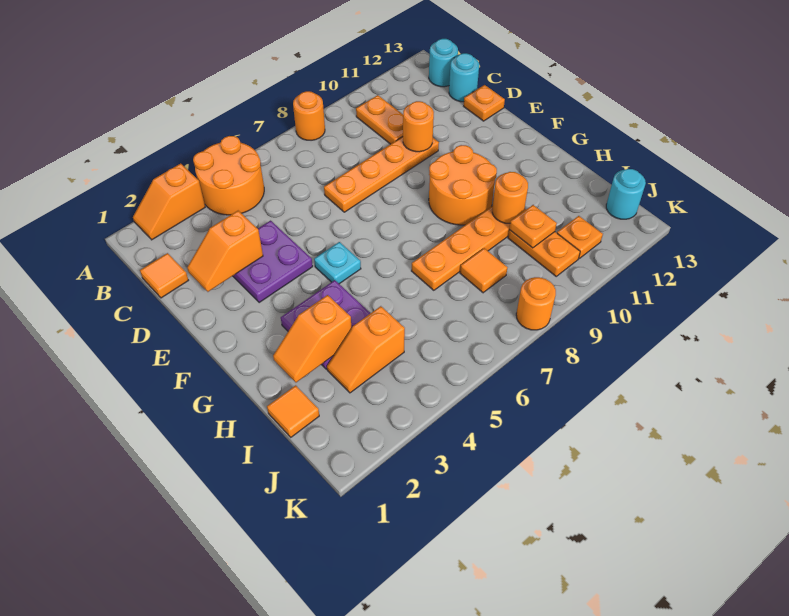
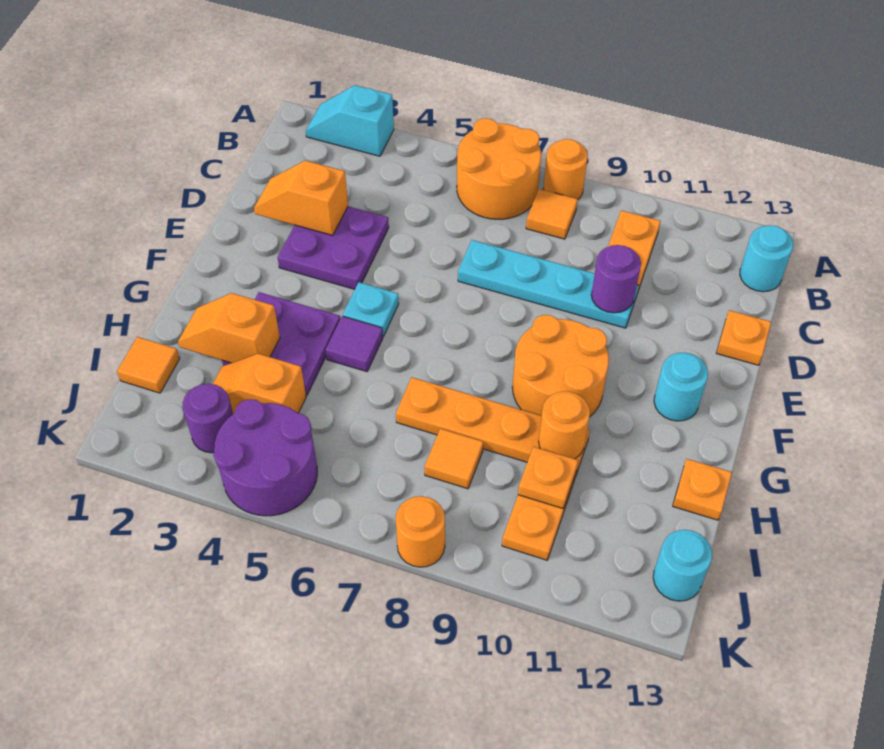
orange slope A2:A3 level 1 top 3 -> cyan slope A2:A3 level 1 top 3
orange round brick A4:B5 level 1 -> orange round brick A6:B7 level 1
orange tile C1 level 1 -> orange tile B8 level 1
cyan round brick C13 level 1 -> cyan round brick F12 level 1
orange plate D7:D10 level 1 -> cyan plate D7:D10 level 1
orange round brick D10 level 2 -> purple round brick D10 level 2
none -> purple tile G5 level 1
none -> purple round brick J3 level 1
none -> purple round brick J4:K5 level 1
orange plate J11 level 1 -> orange plate H13 level 1

